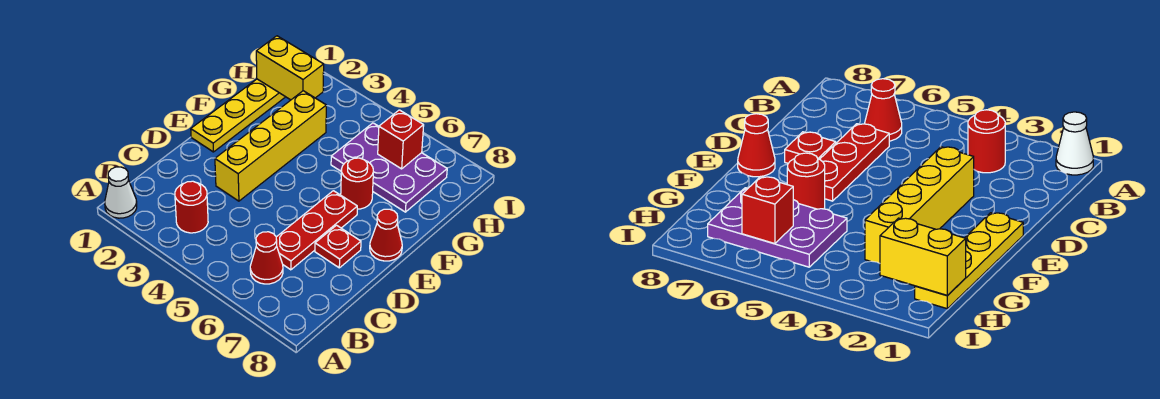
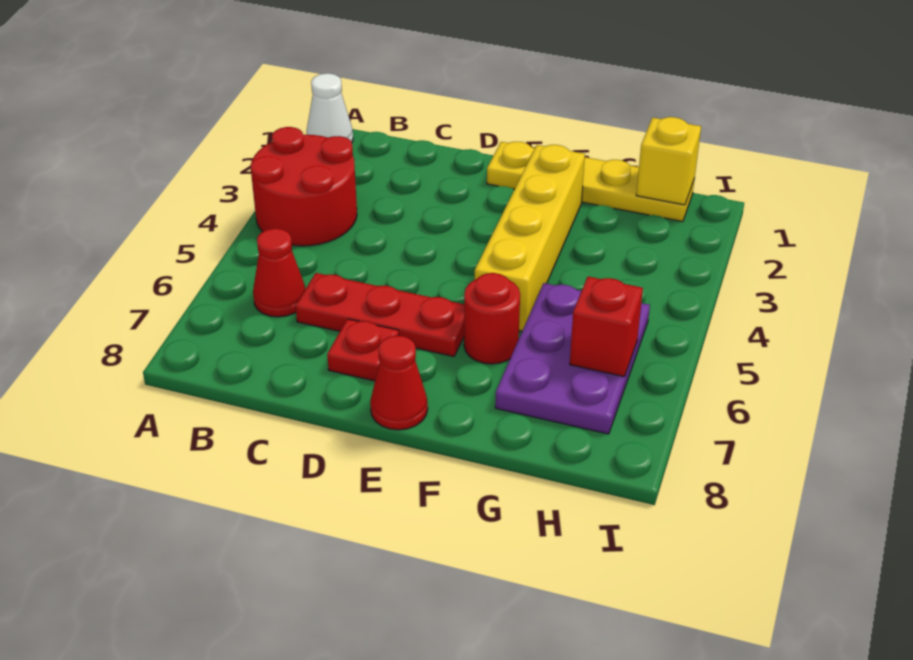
red round brick B3 level 1 -> red round brick A3:B4 level 1
yellow brick D3:G3 level 1 -> yellow brick F2:F5 level 1
yellow brick H1:H2 level 2 -> yellow brick H1 level 2

